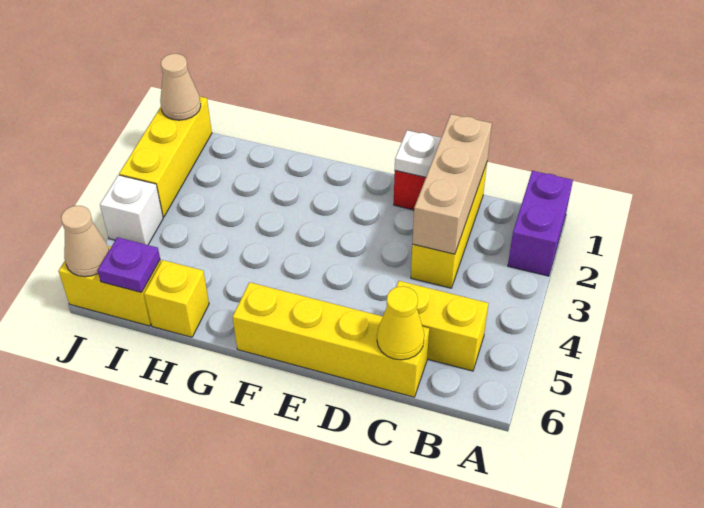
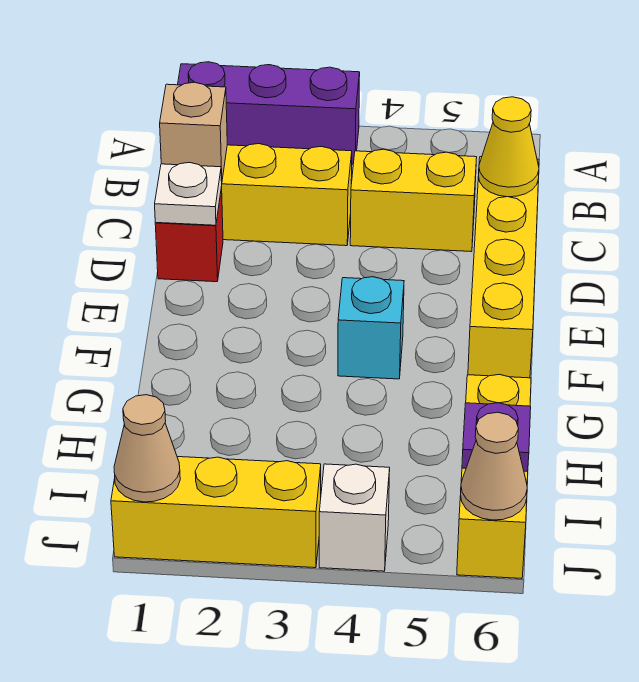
purple brick A1:A2 level 1 -> purple brick A1:A3 level 1
yellow brick B5:C5 level 1 -> yellow brick C4:C5 level 1
tan brick C1:C3 level 2 -> tan brick C1 level 2
none -> cyan brick F4 level 1

